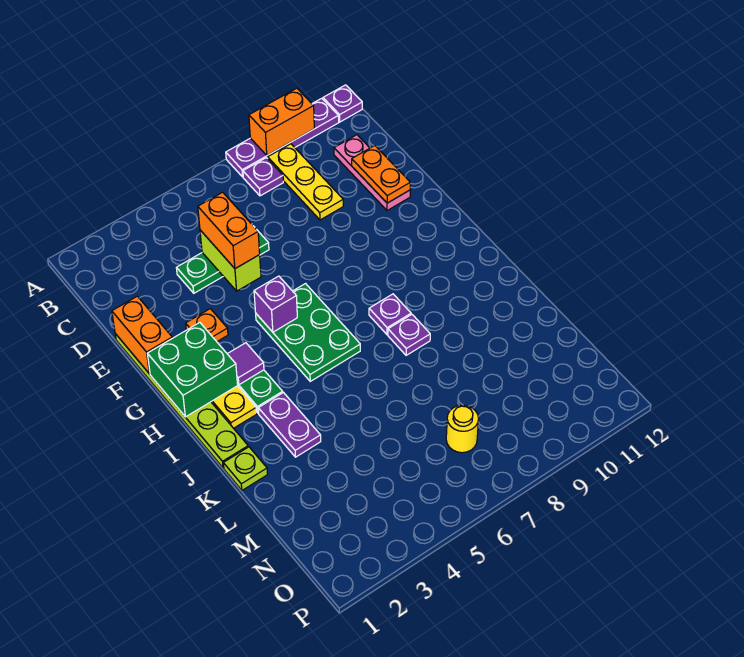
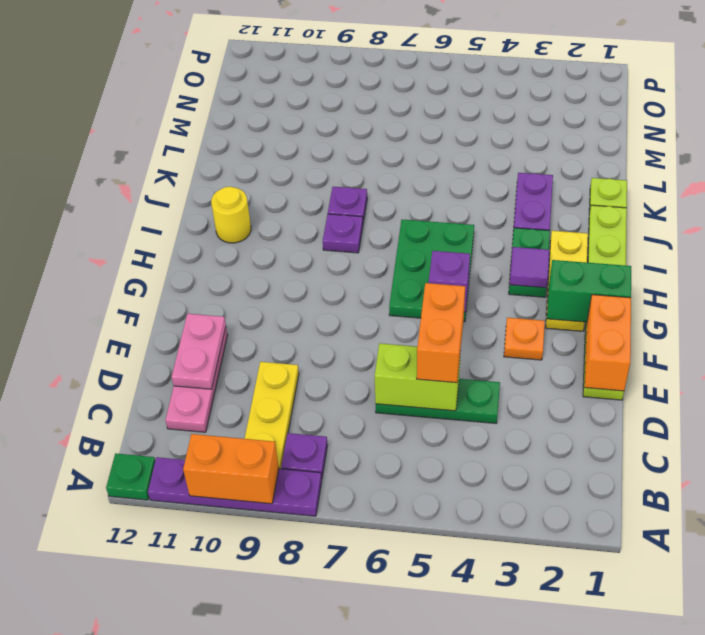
purple plate A12 level 1 -> green plate A12 level 1
lime brick D5:E5 level 2 -> lime brick D5:D6 level 2
orange plate D11:E11 level 2 -> pink plate D11:E11 level 2
green brick G1:H2 level 2 -> green brick G1:G2 level 2
yellow round brick N7 level 1 -> yellow round brick I11 level 1

